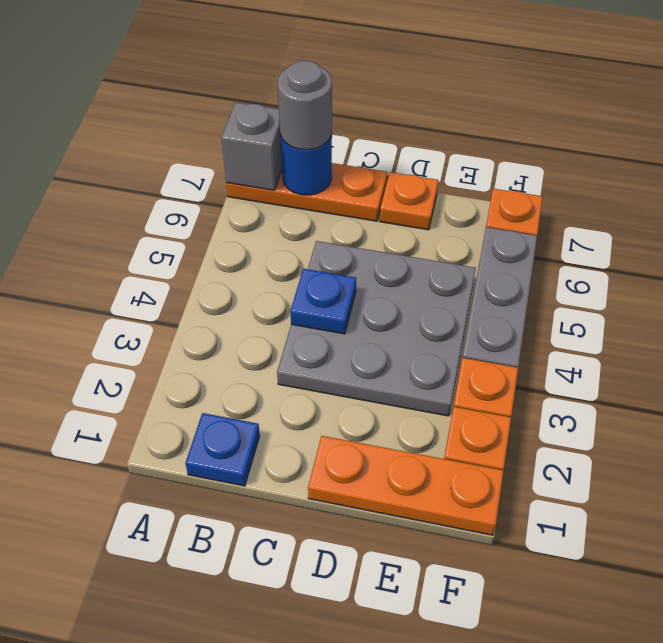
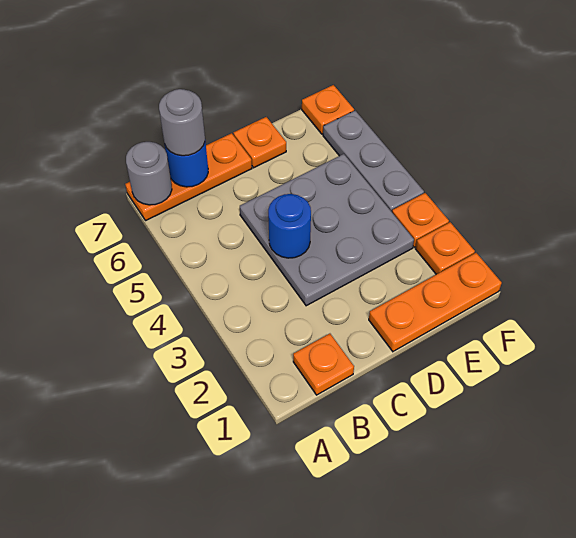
grey brick A7 level 2 -> grey round brick A7 level 2
blue plate B1 level 1 -> orange plate B1 level 1
blue plate C4 level 2 -> blue round brick C4 level 2

